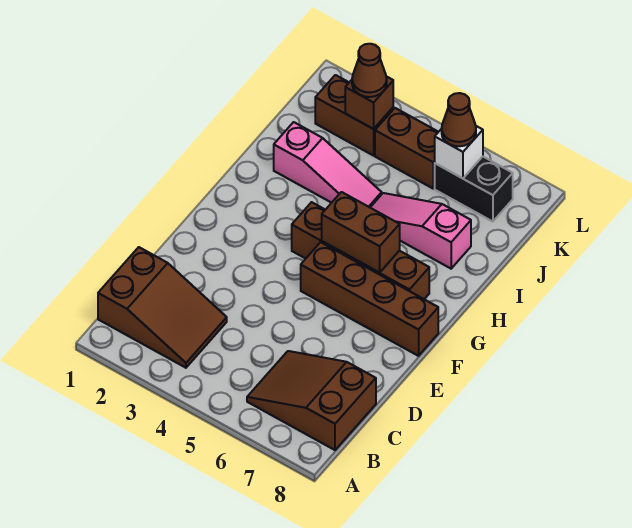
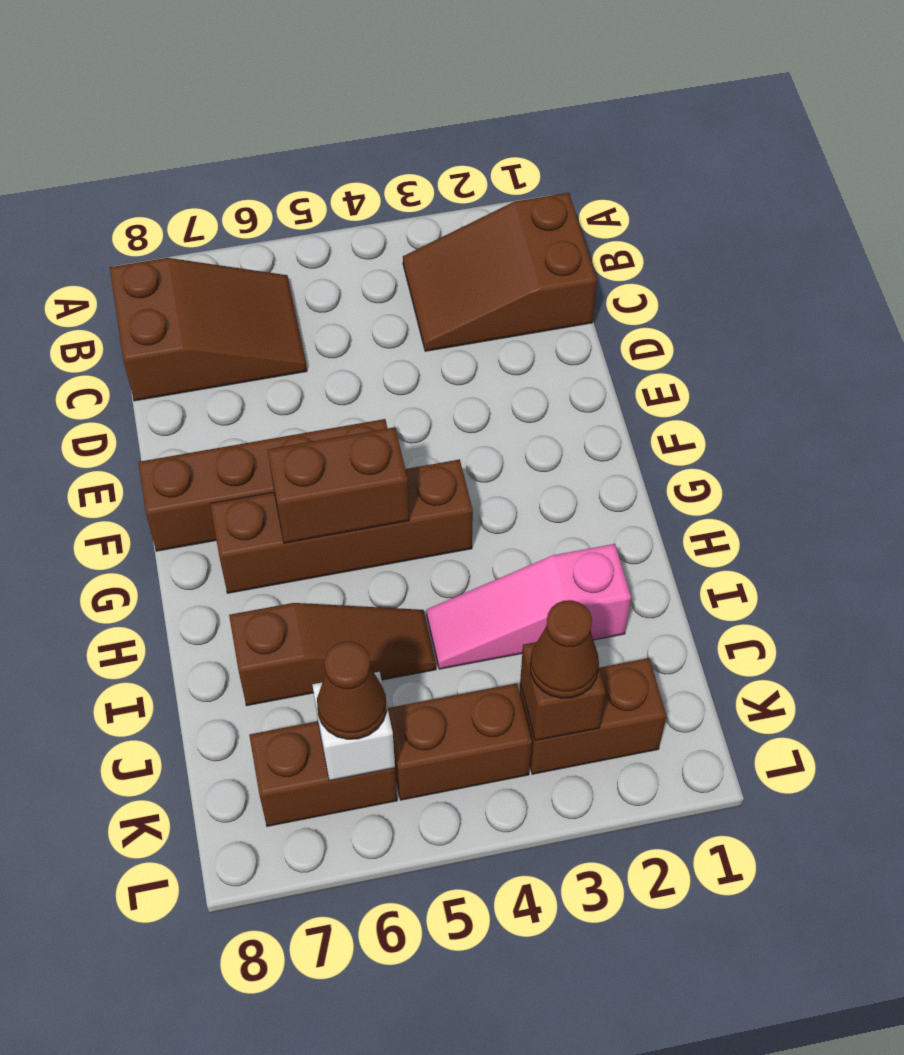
pink slope I5:I7 level 1 top 7 -> brown slope I5:I7 level 1 top 7
black brick K6:K7 level 1 -> brown brick K6:K7 level 1

